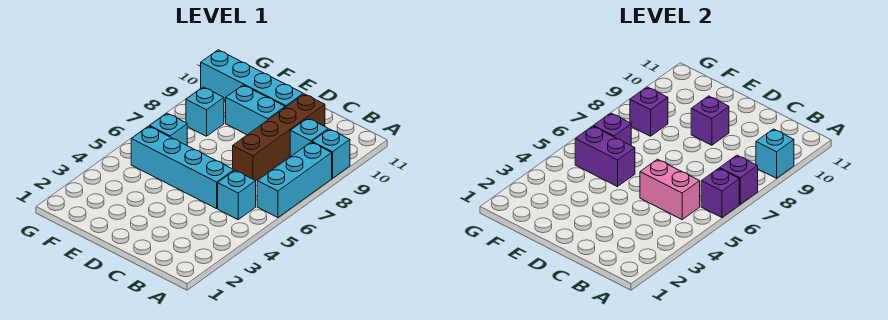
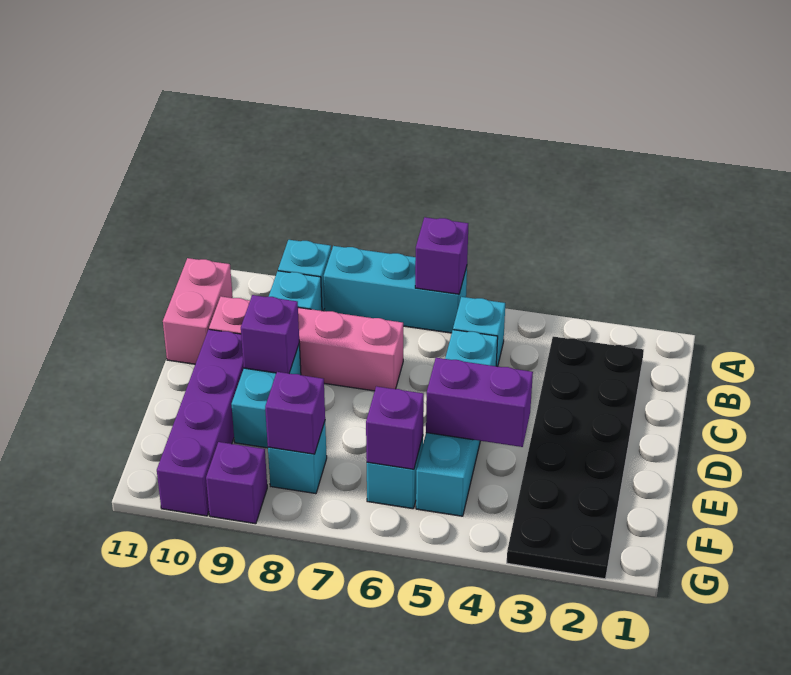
purple brick A7 level 2 -> purple brick G9 level 1
cyan brick A9 level 2 -> none
none -> black plate B2:G3 level 1
pink brick B5:C5 level 2 -> pink brick B11:C11 level 1
brown brick C7:C10 level 1 -> pink brick C7:C10 level 1
cyan brick D10:G10 level 1 -> purple brick D10:G10 level 1
purple brick E5:F5 level 2 -> purple brick E4:E5 level 2

